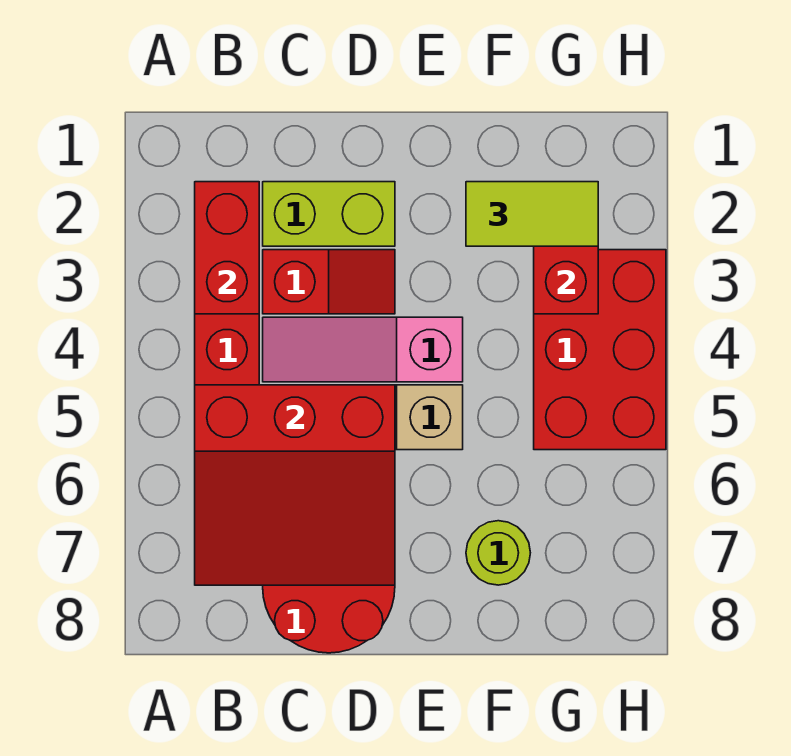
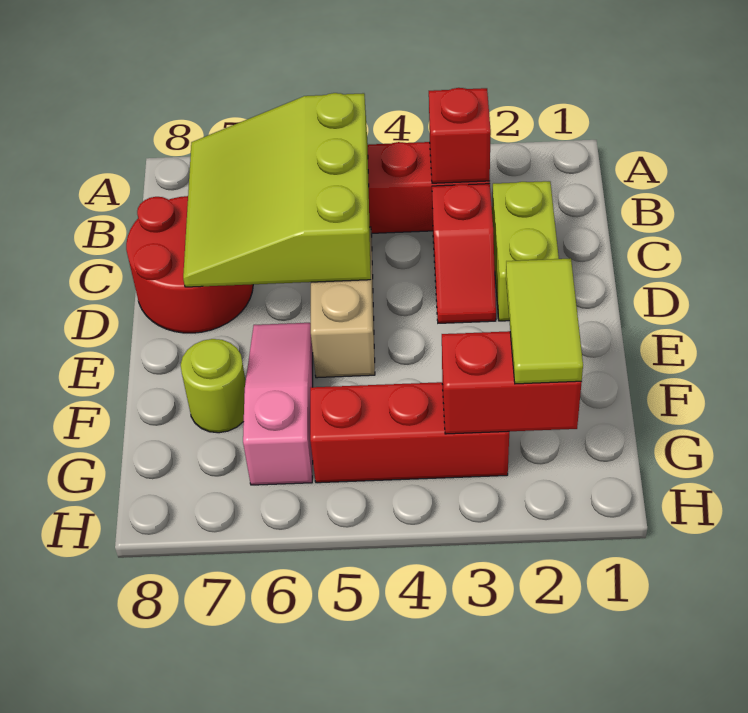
red brick B2:B3 level 2 -> red brick B3 level 2
red slope B5:D7 level 2 top 5 -> lime slope B5:D7 level 2 top 5
pink slope C4:E4 level 1 top E -> pink slope E6:G6 level 1 top G
red brick G3:H5 level 1 -> red brick G3:G5 level 1

